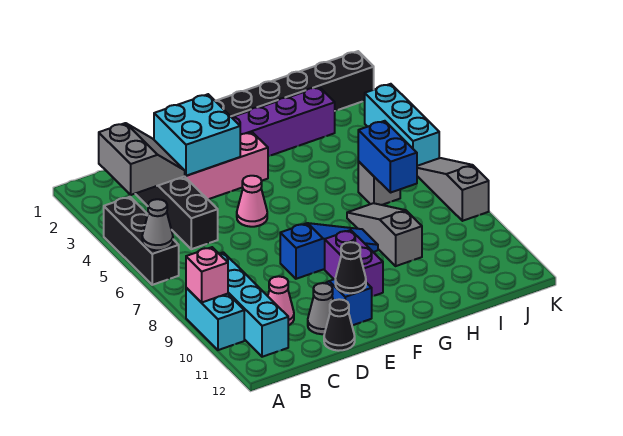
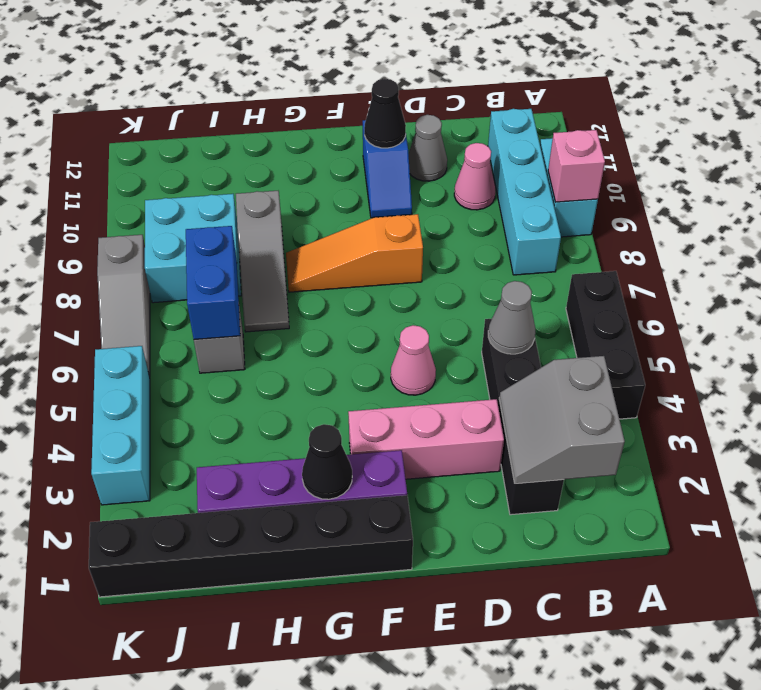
grey cone A6 level 2 -> grey cone C5 level 2
cyan brick D2:E3 level 2 -> cyan brick I8:J9 level 1
black cone D12 level 1 -> black cone G2 level 2
blue slope E8:G8 level 1 top E -> orange slope E8:G8 level 1 top E
purple brick F9:F10 level 1 -> none

